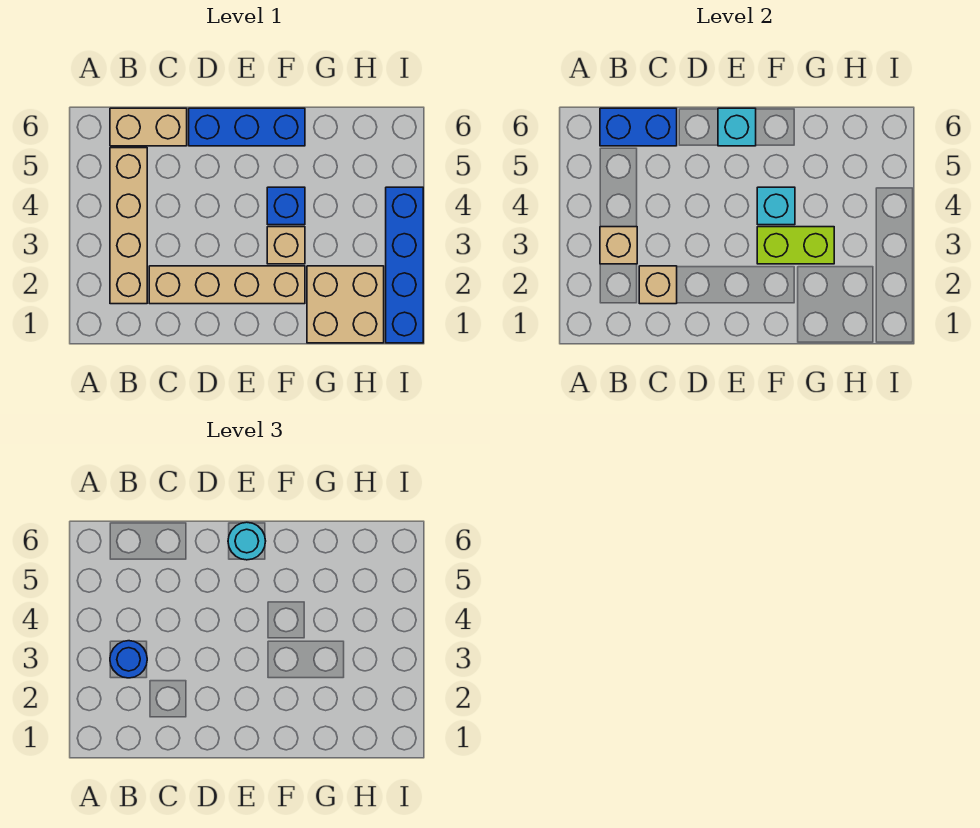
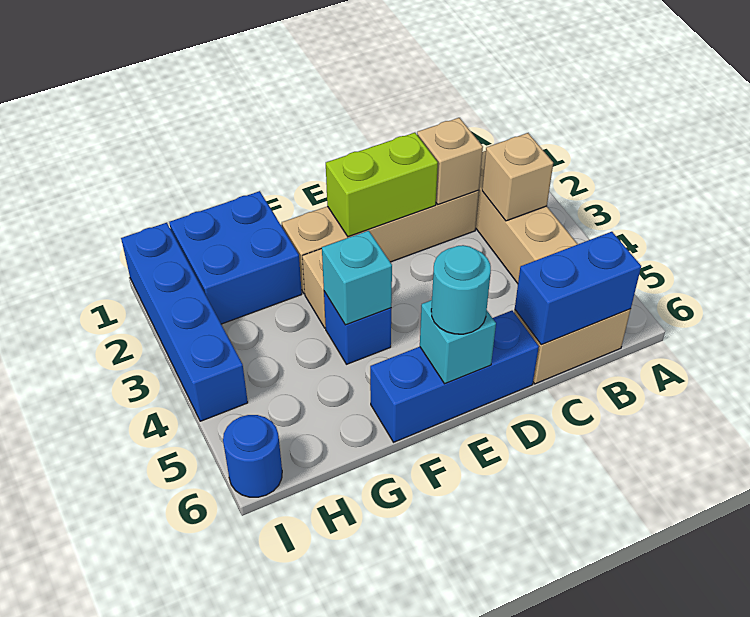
blue round brick B3 level 3 -> blue round brick I6 level 1
lime brick F3:G3 level 2 -> lime brick D2:E2 level 2
tan brick G1:H2 level 1 -> blue brick G1:H2 level 1

